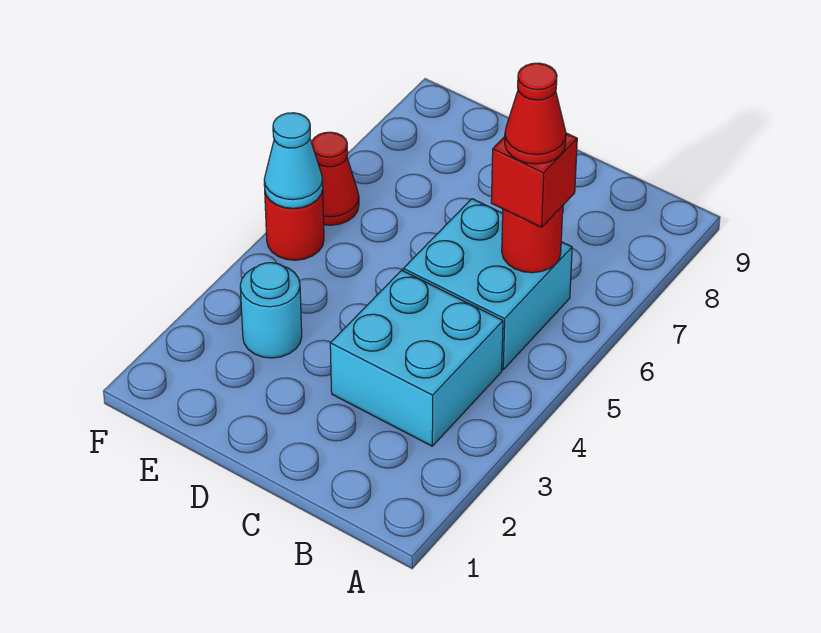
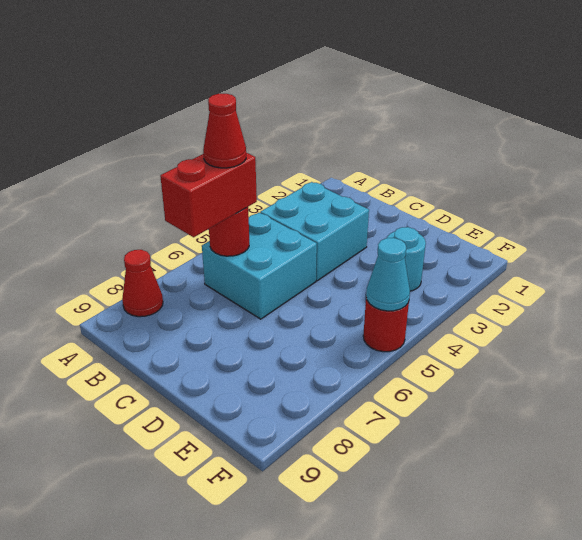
red brick B6 level 3 -> red brick B6:B7 level 3
red cone F6 level 1 -> red cone A8 level 1

